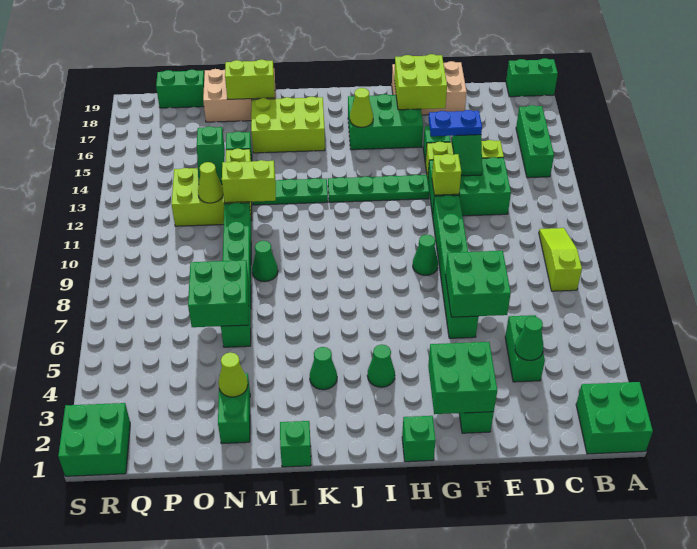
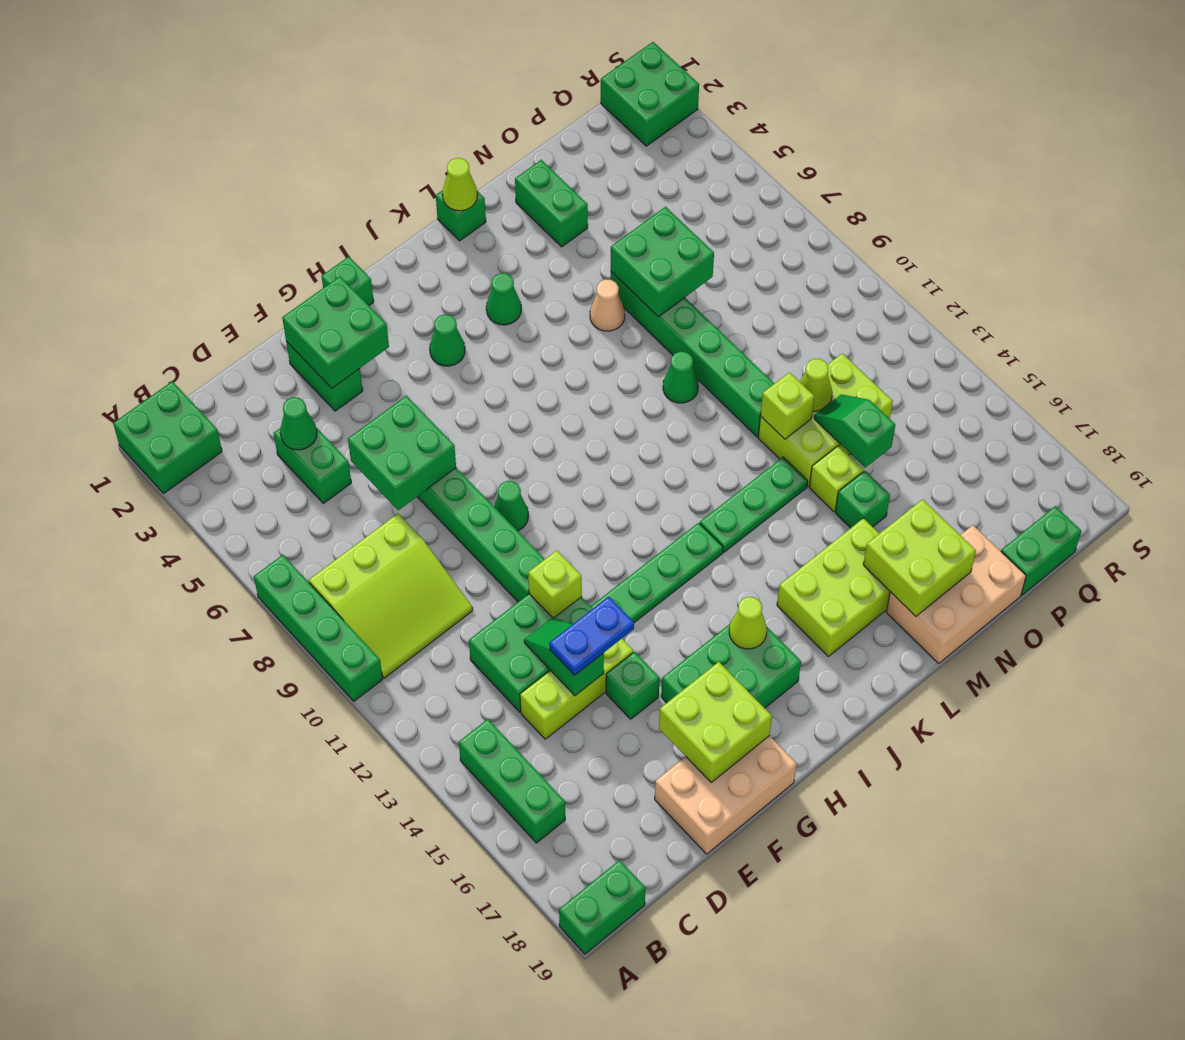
none -> green brick A7:A10 level 1
lime slope B8:B10 level 1 top 8 -> lime slope B8:D10 level 1 top 8
none -> tan cone M6 level 1
lime brick M12:N12 level 2 -> lime brick N12 level 2
lime brick M18:N18 level 2 -> lime brick M17:N18 level 2
lime cone N3 level 2 -> lime cone L1 level 2

